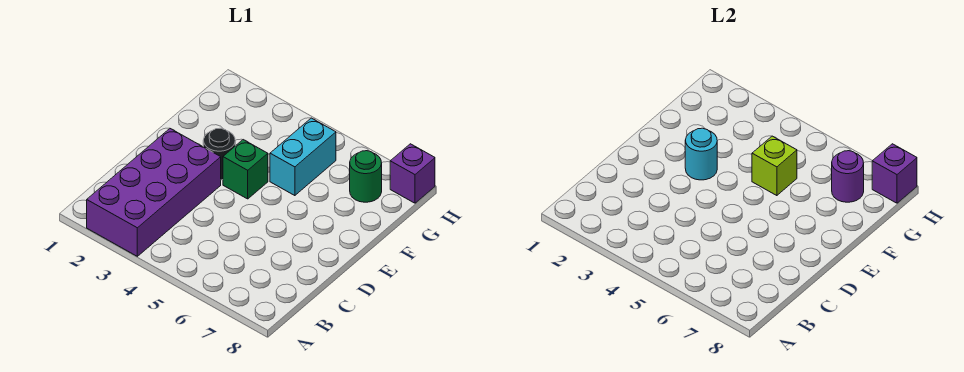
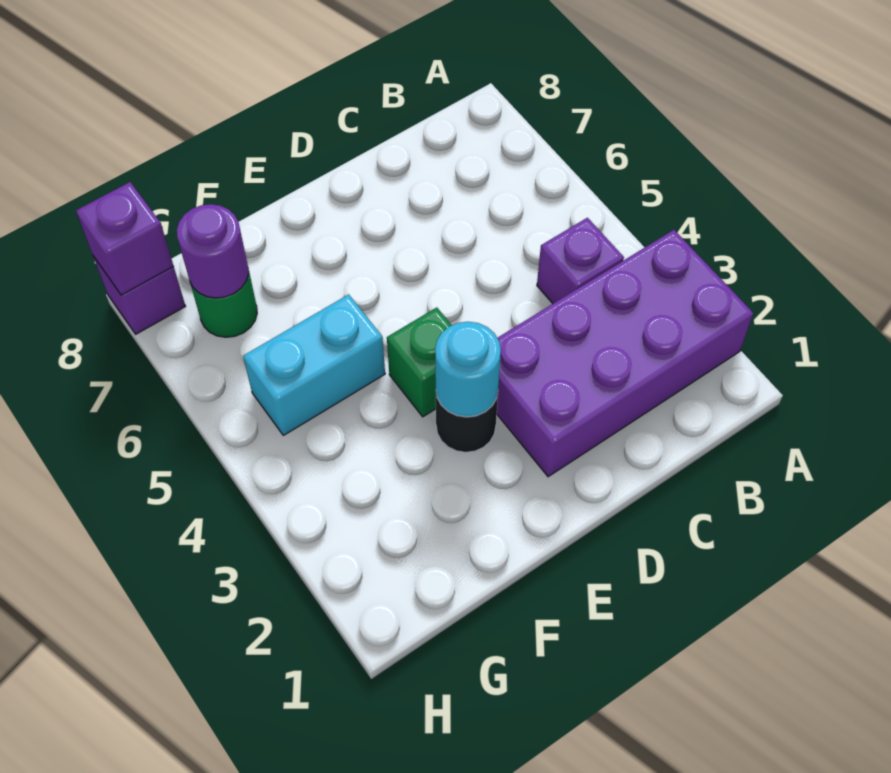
none -> purple brick B4 level 1
lime brick F5 level 2 -> none

